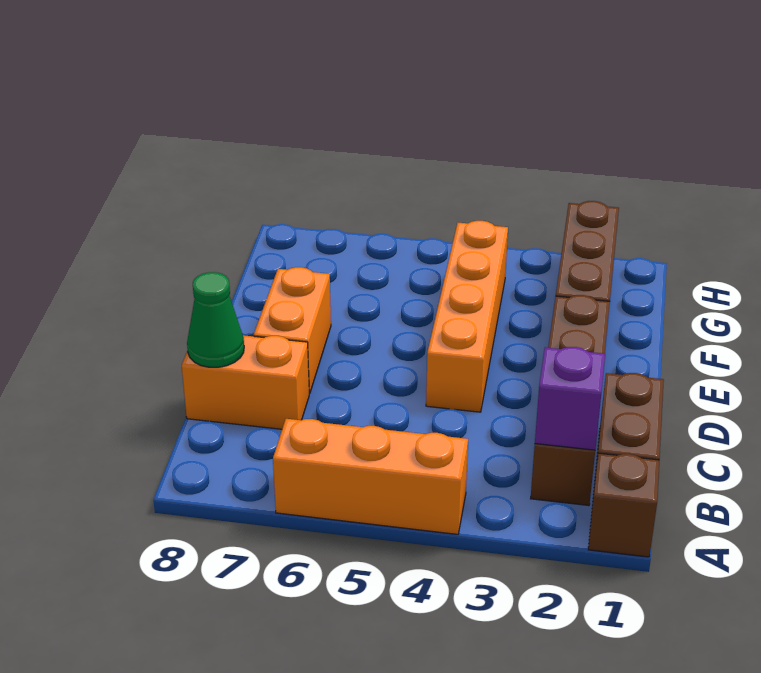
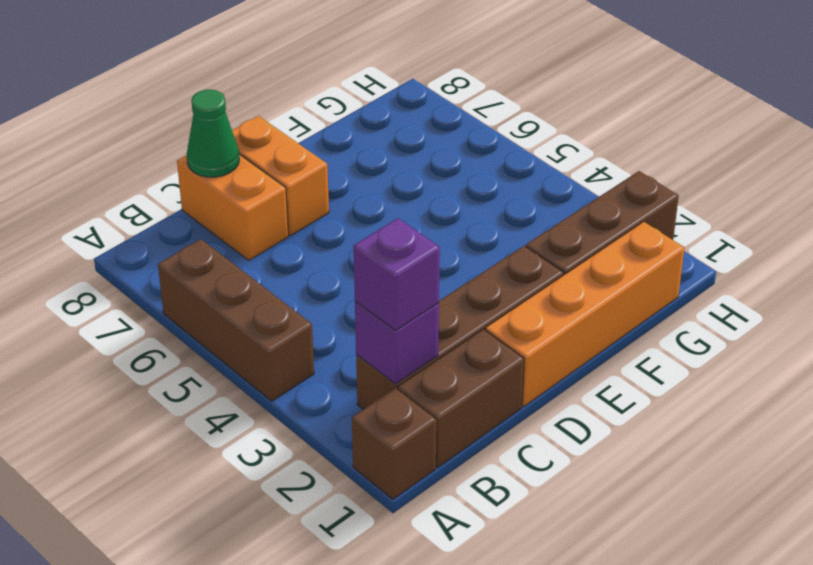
orange brick A4:A6 level 1 -> brown brick A4:A6 level 1
none -> purple brick B2 level 3
orange brick D4:G4 level 1 -> orange brick D1:G1 level 1
orange brick D7:E7 level 1 -> orange brick D7:D8 level 1

